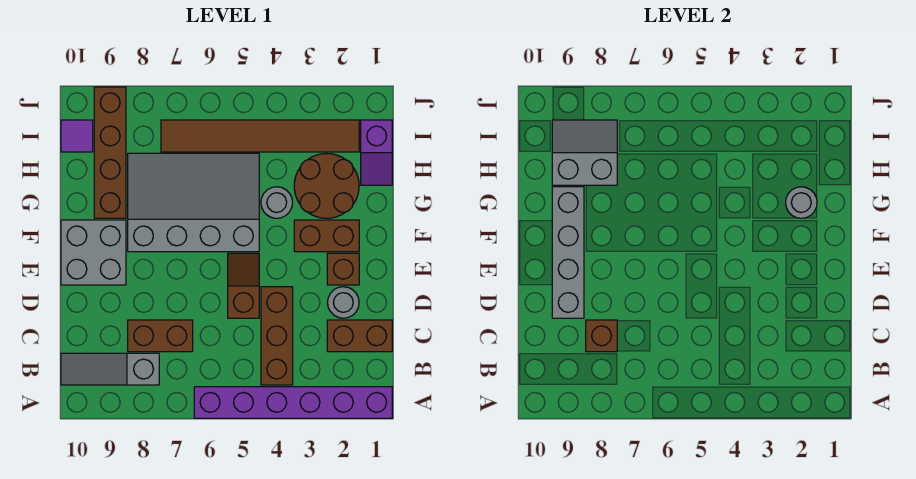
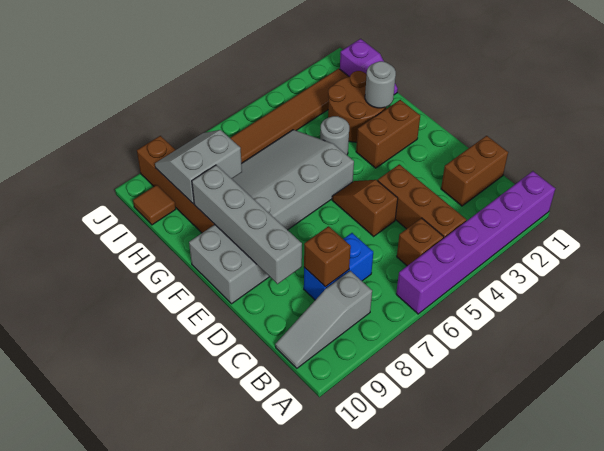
brown brick C7:C8 level 1 -> blue brick C7:C8 level 1
grey round brick D2 level 1 -> none
brown brick E2 level 1 -> brown brick B5 level 1
purple tile I10 level 1 -> brown tile I10 level 1

